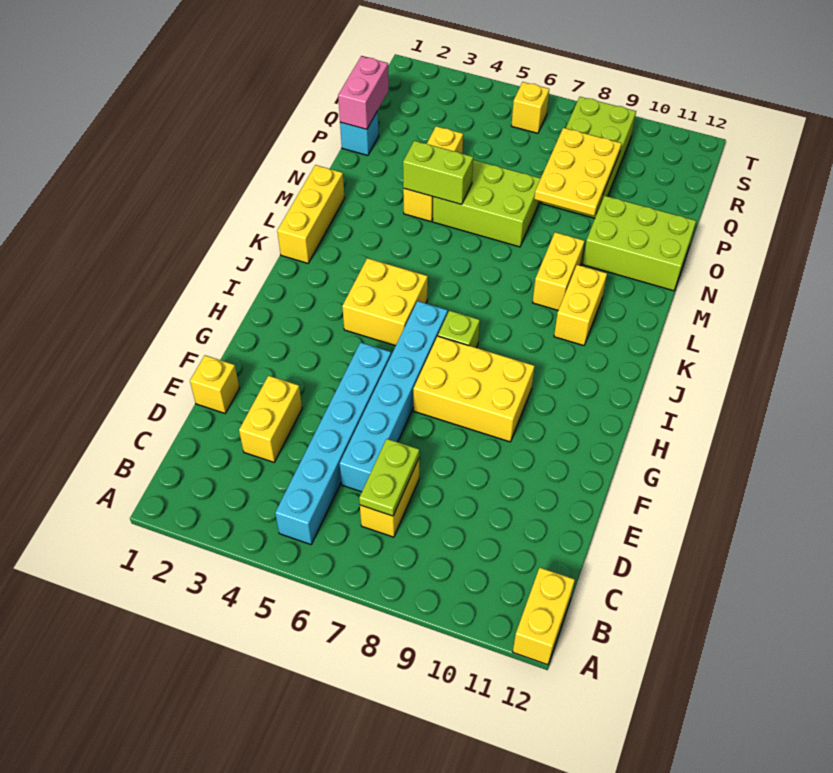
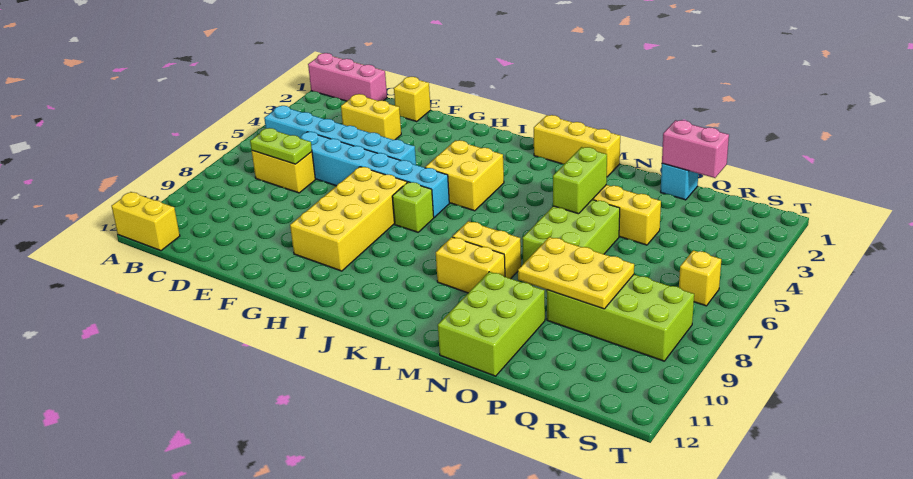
none -> pink brick A1:C1 level 1
yellow brick G7:H9 level 1 -> yellow brick G7:H10 level 1
yellow brick K10:L10 level 1 -> yellow brick L8:M8 level 1

